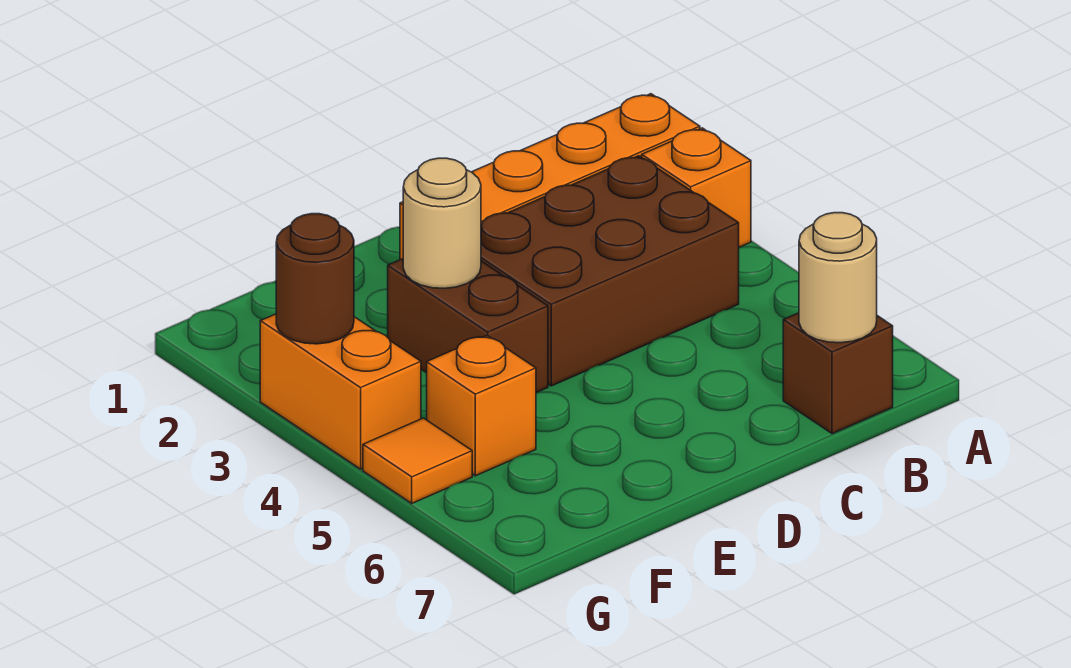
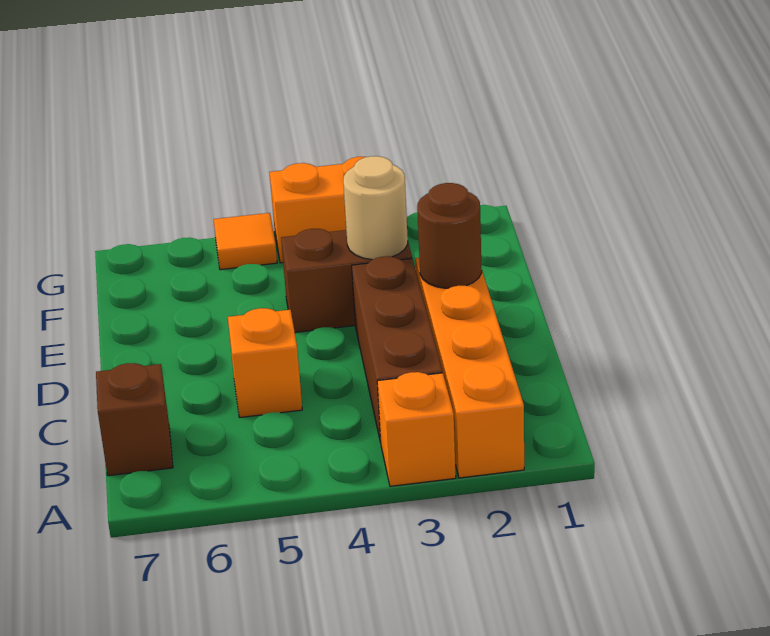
brown brick B3:D4 level 1 -> brown brick B3:D3 level 1
tan round brick B7 level 2 -> none
orange brick F5 level 1 -> orange brick C5 level 1
brown round brick G3 level 2 -> brown round brick D2 level 2

